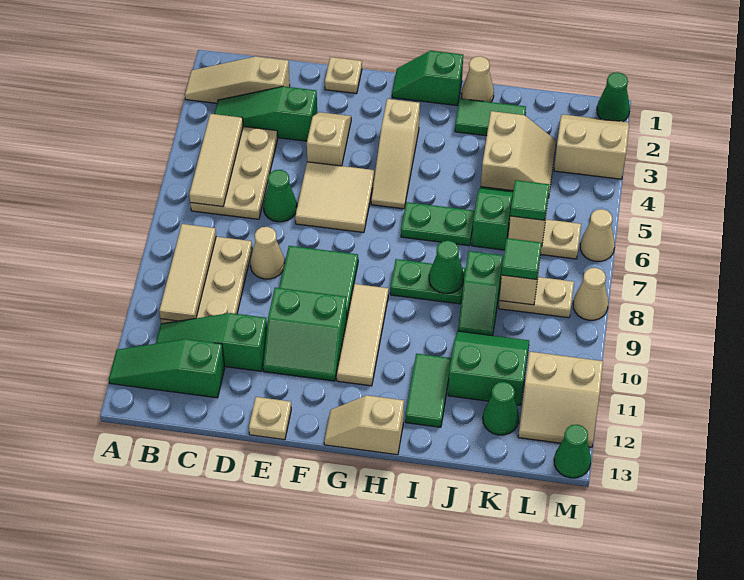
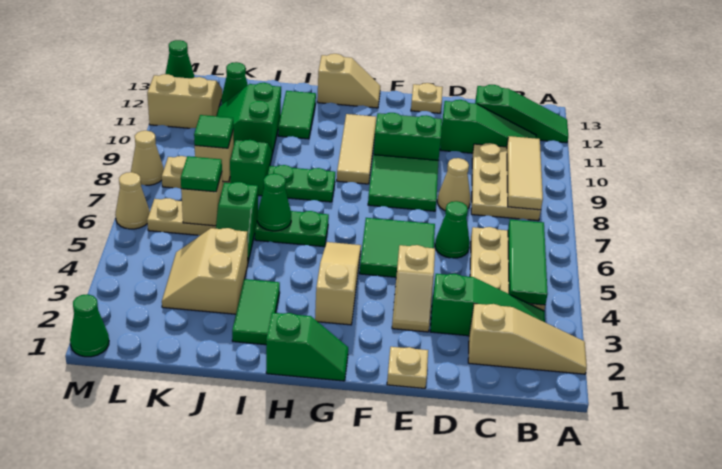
tan tile B4:B6 level 2 -> green tile B4:B6 level 2
tan tile E5:F6 level 1 -> green tile E5:F6 level 1
tan cone I1 level 1 -> none
green tile I2:J2 level 1 -> green tile I2:I3 level 1
green cone I8 level 2 -> green cone I6 level 2
green slope J10:K11 level 1 top 11 -> green slope J10:K11 level 1 top J
tan slope L2:M3 level 1 top 3 -> none

